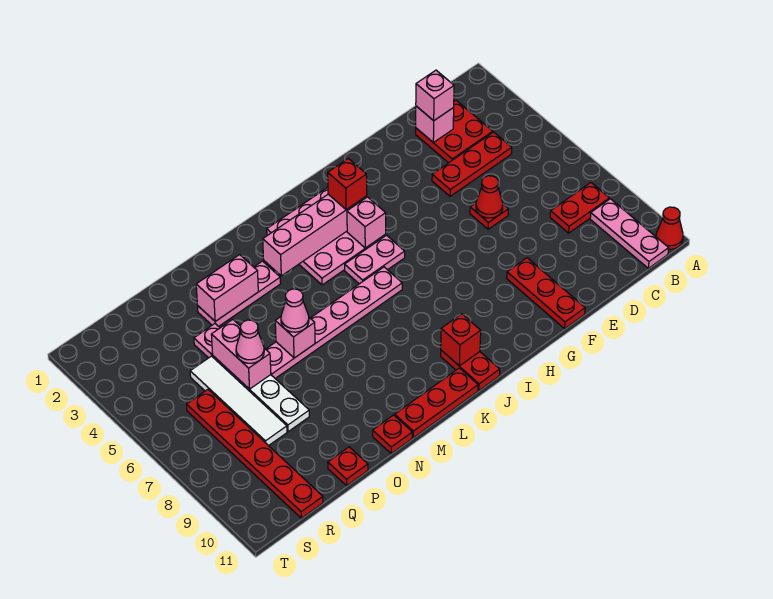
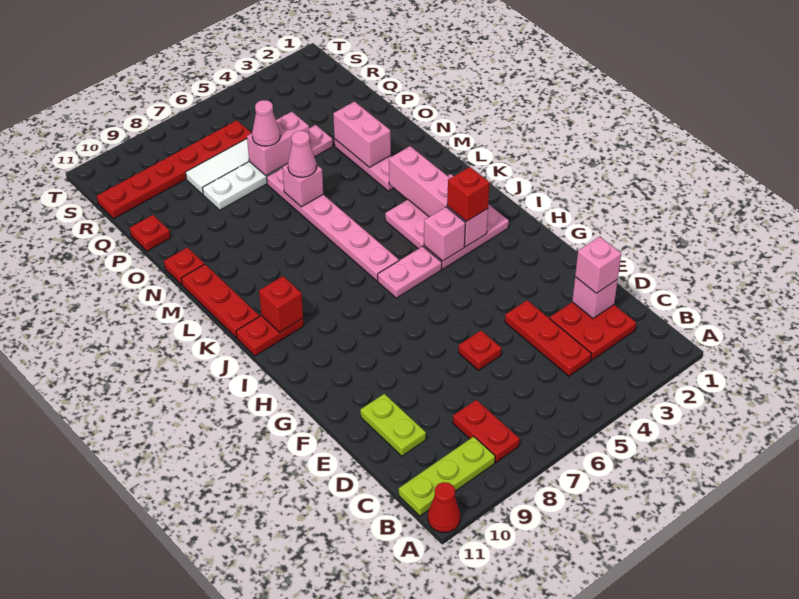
pink plate B9:B11 level 1 -> lime plate B9:B11 level 1
none -> lime plate D10:E10 level 1
red cone E6 level 2 -> none
red plate F9:F11 level 1 -> none
pink plate I5:J5 level 1 -> pink plate I5:I6 level 1

